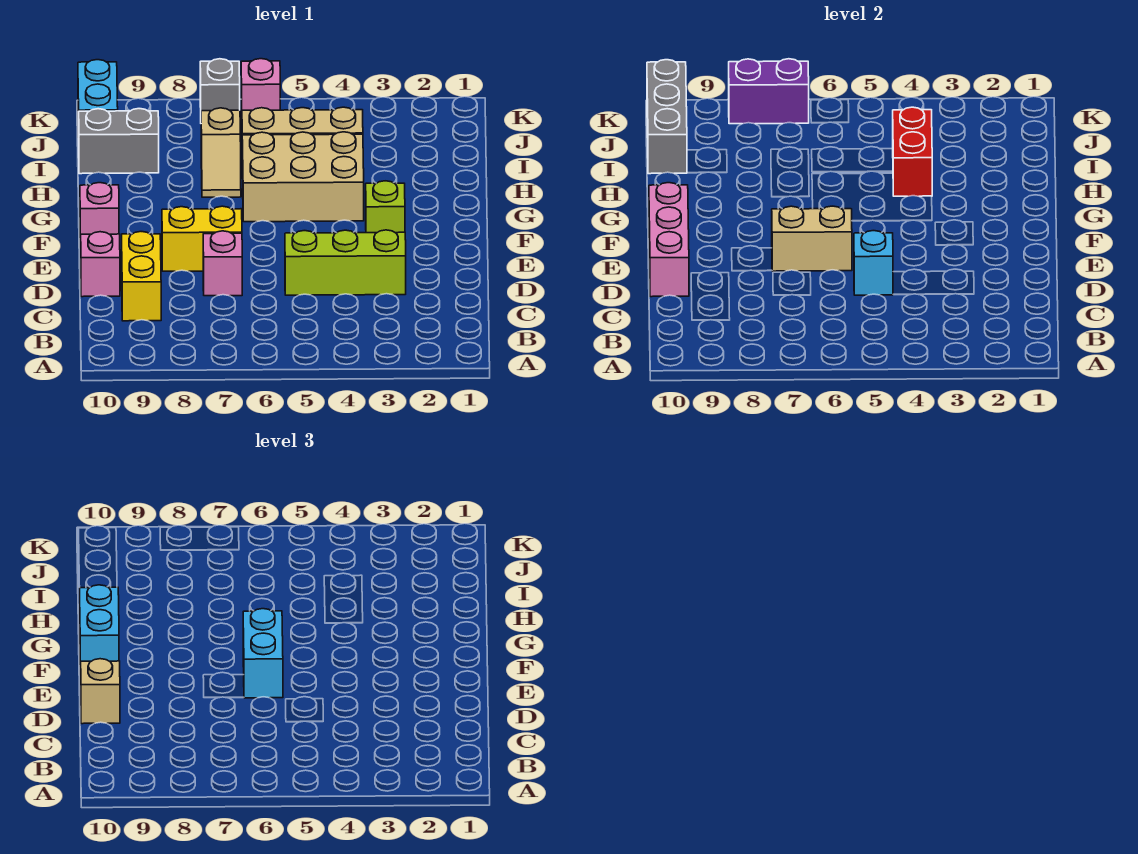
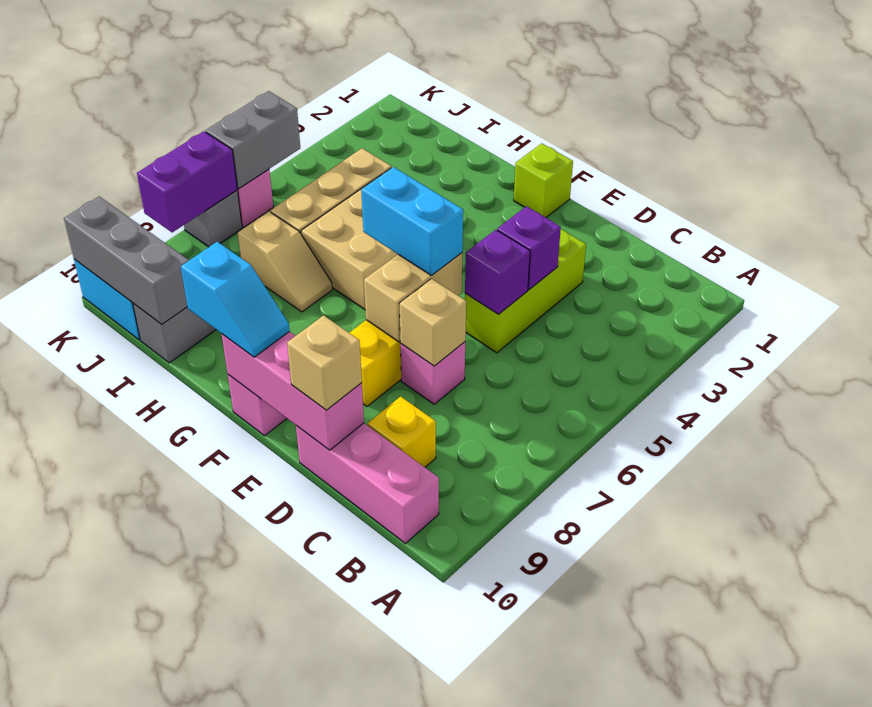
yellow brick C9:D9 level 1 -> yellow brick C9 level 1
none -> purple brick D4 level 2
cyan brick D5 level 2 -> purple brick D5 level 2
none -> tan brick D7 level 2
pink brick D10 level 1 -> pink brick B10:D10 level 1
lime brick F3 level 1 -> lime brick F1 level 1
cyan brick F10:G10 level 3 -> cyan slope F10:G10 level 3 top G
red brick H4:I4 level 2 -> none
none -> grey brick K5:K6 level 2

